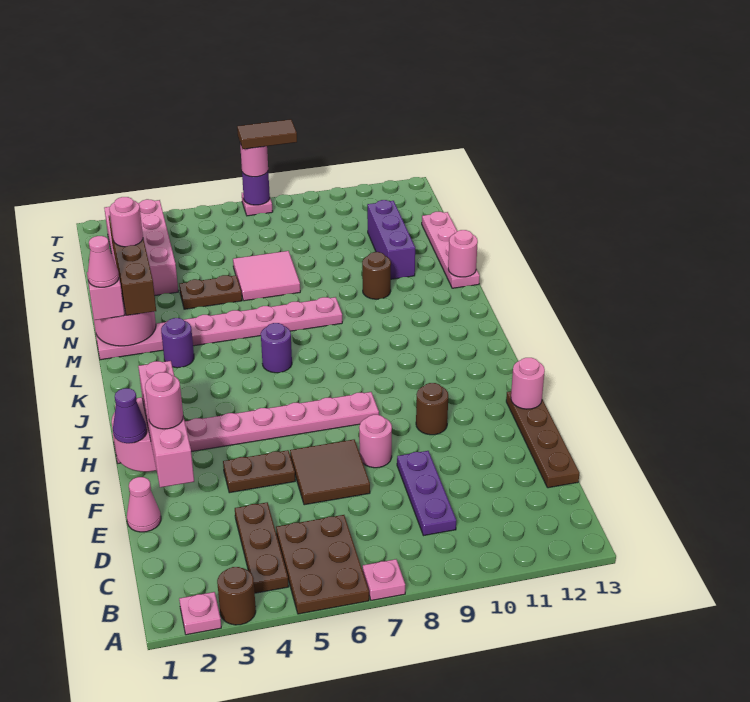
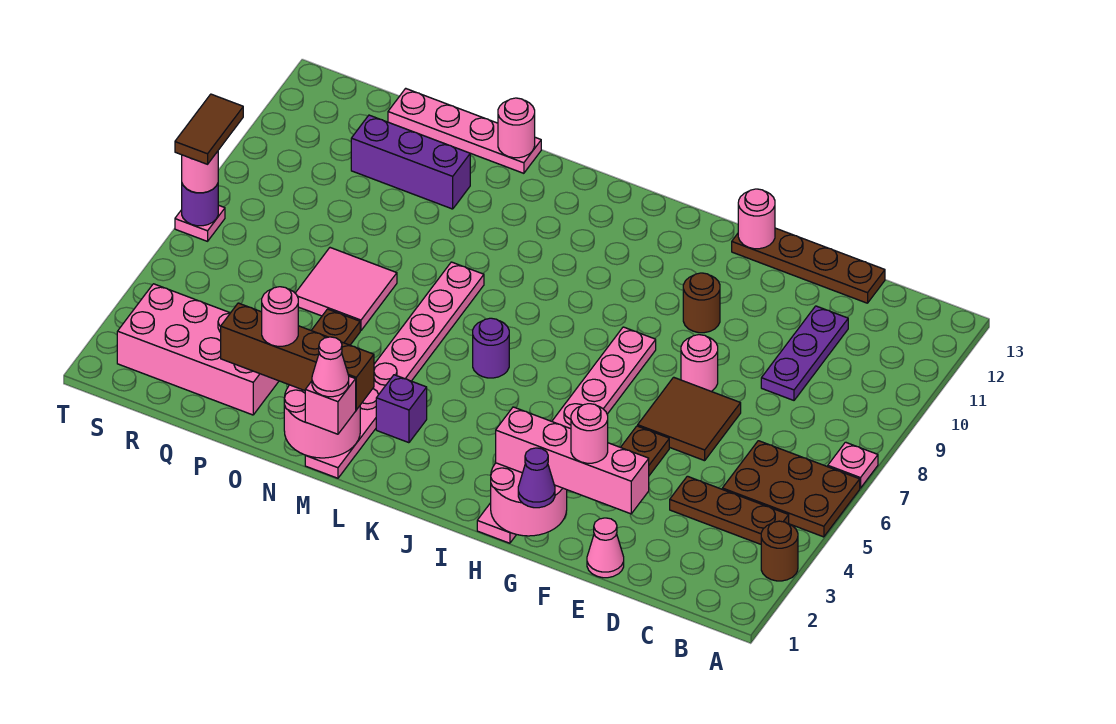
pink plate A2 level 1 -> none
purple plate C9:E9 level 1 -> purple plate D9:D11 level 1
purple round brick L3 level 1 -> purple brick L3 level 1
brown round brick N10 level 1 -> none

